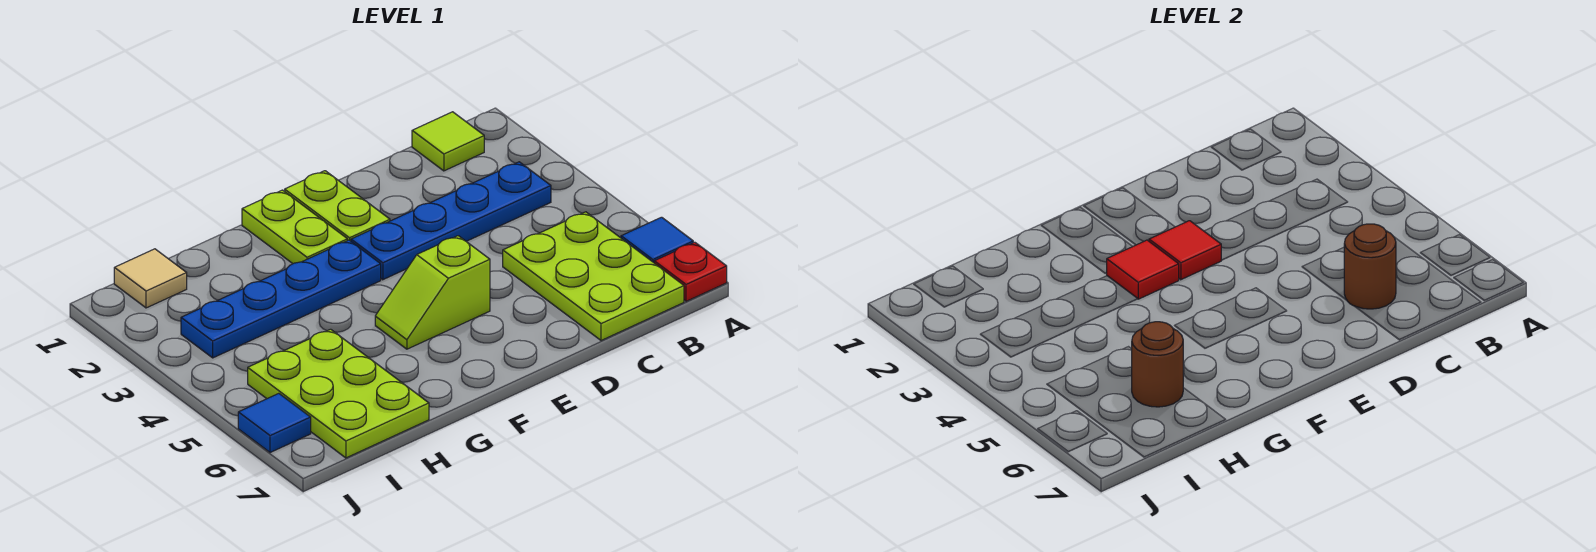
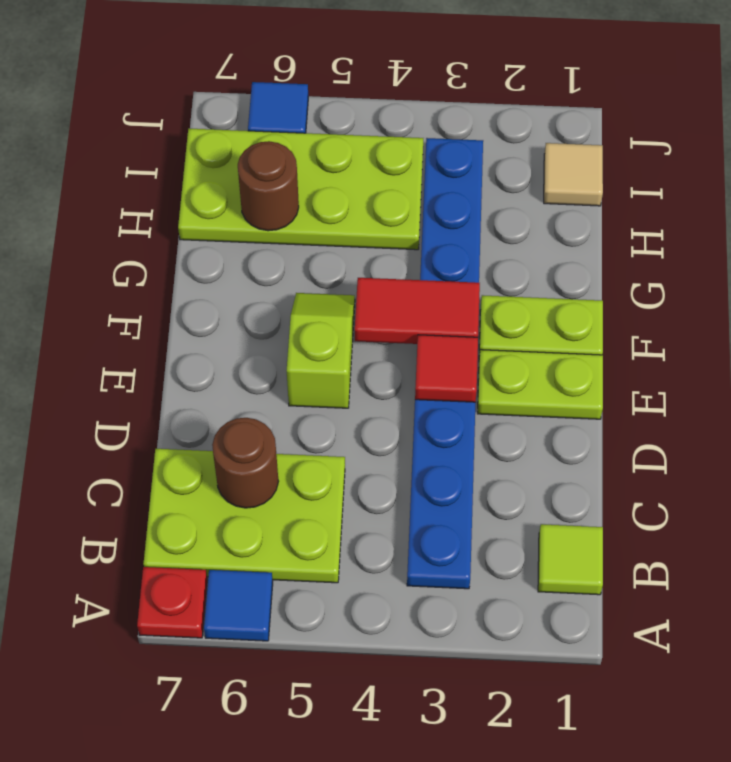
red tile F3 level 2 -> red tile F3:F4 level 2
lime plate H5:I7 level 1 -> lime plate H4:I7 level 1

